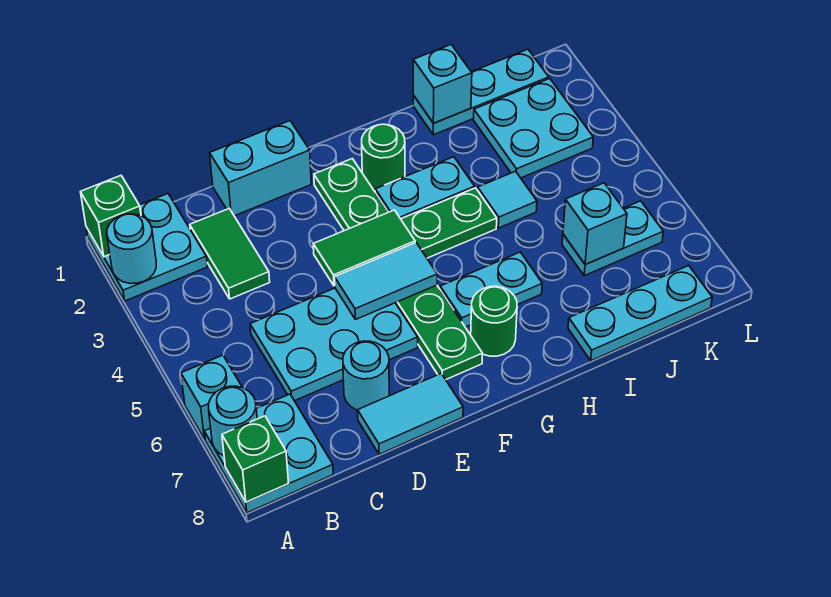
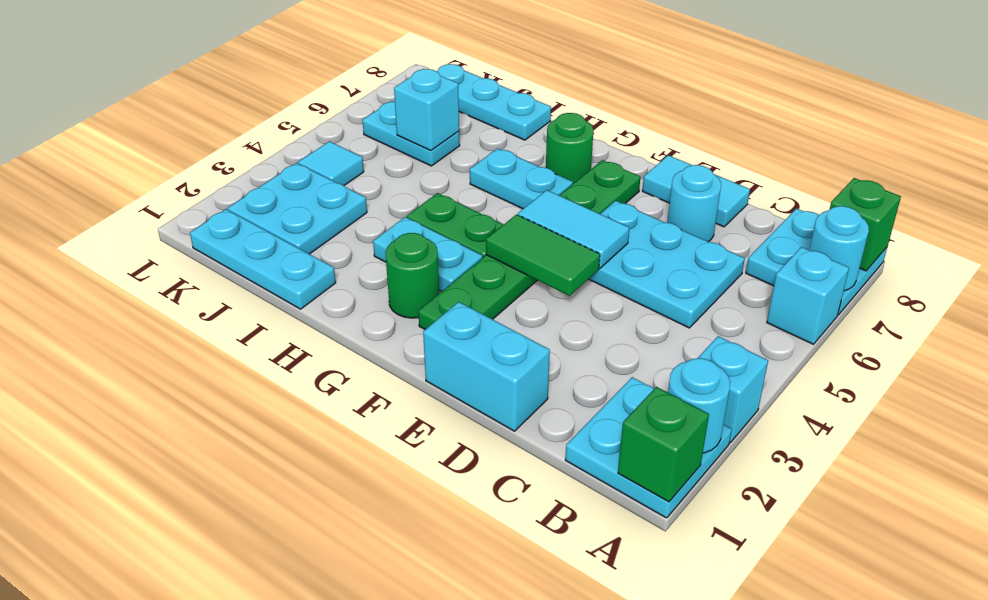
green tile C2:C3 level 1 -> none
cyan brick I1 level 2 -> cyan brick A3 level 1
cyan tile I4 level 1 -> cyan tile K4 level 1

